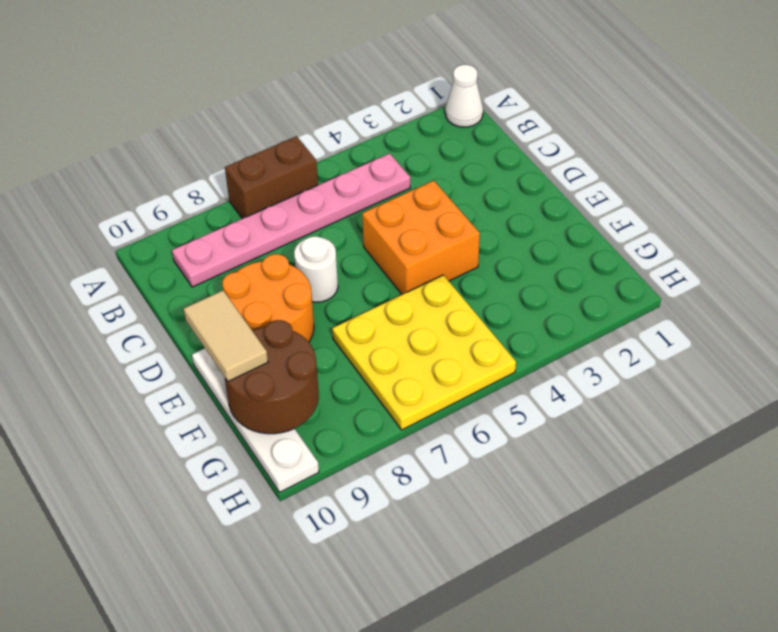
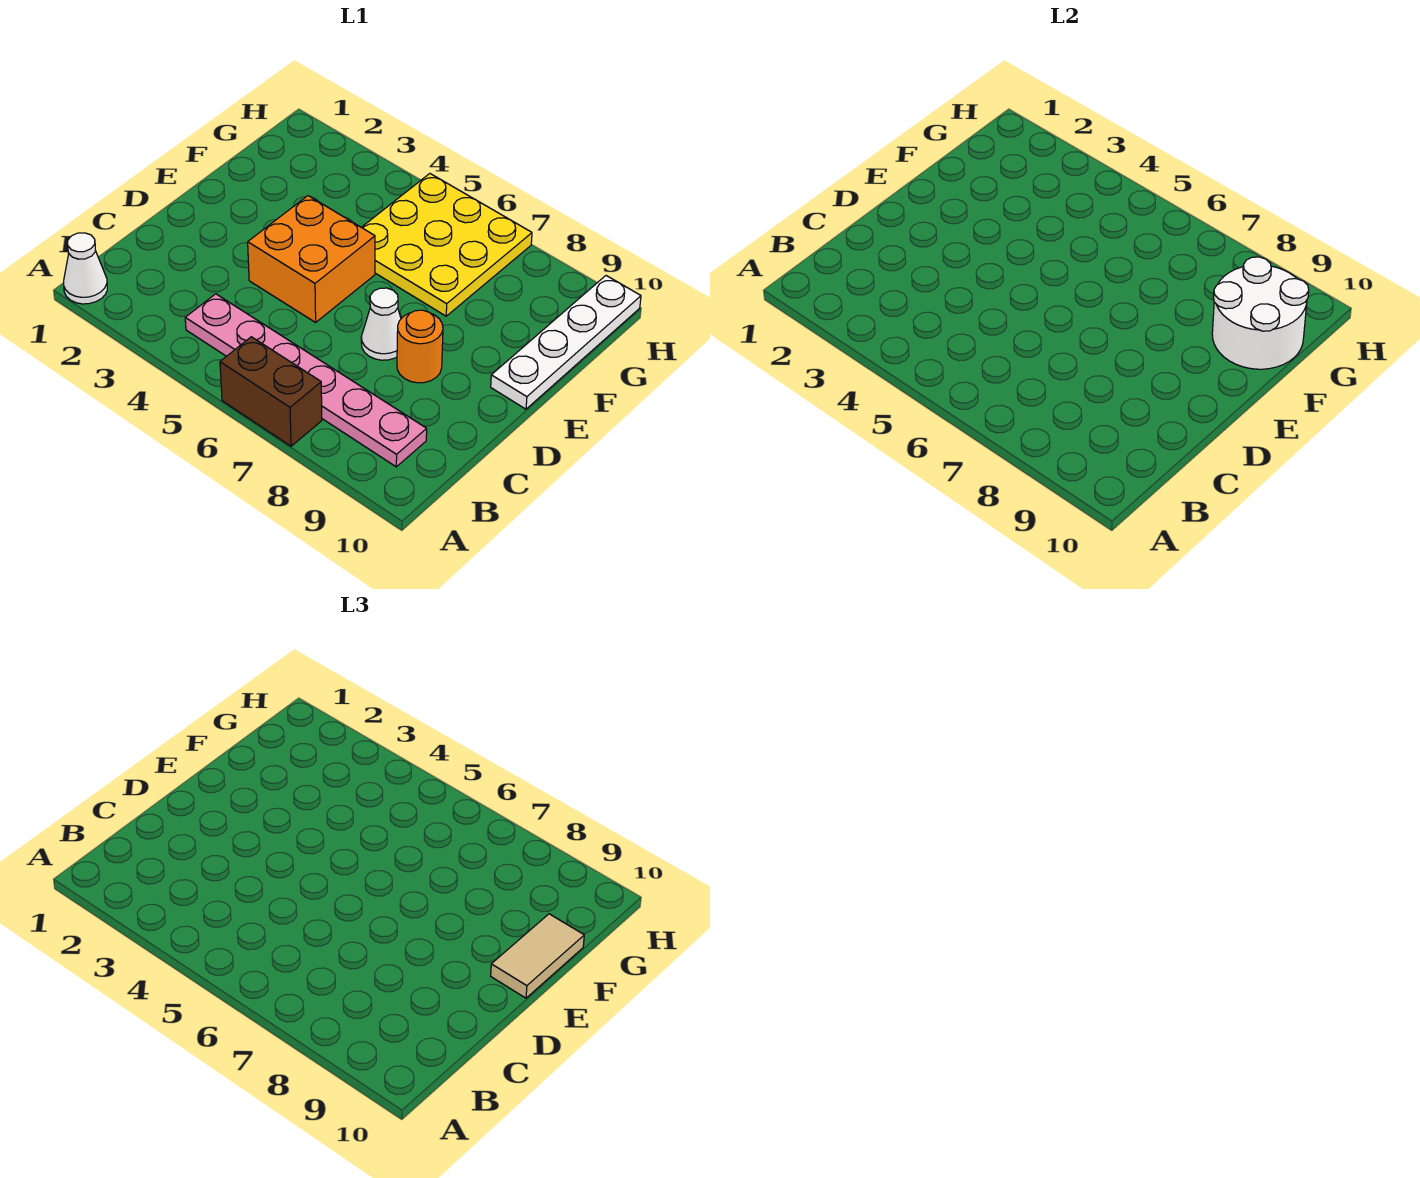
white round brick D7 level 1 -> white cone D7 level 1
orange round brick D8:E9 level 1 -> orange round brick D8 level 1
brown round brick F9:G10 level 2 -> white round brick F9:G10 level 2

